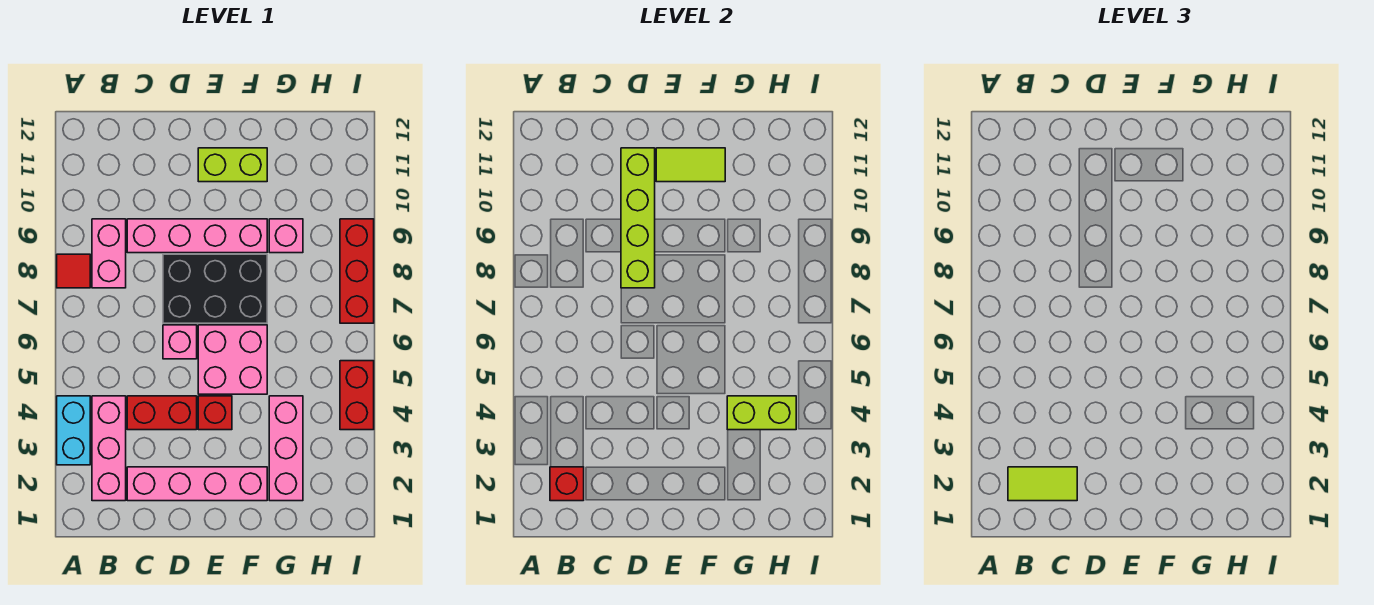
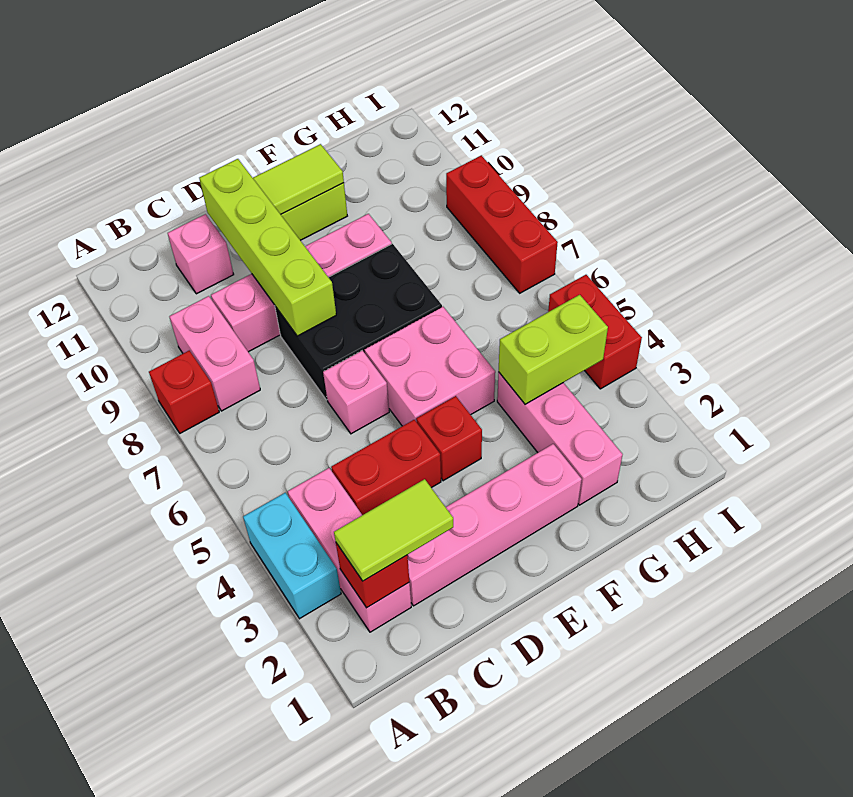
red tile A8 level 1 -> red brick A8 level 1
pink brick G9 level 1 -> pink brick C11 level 1

